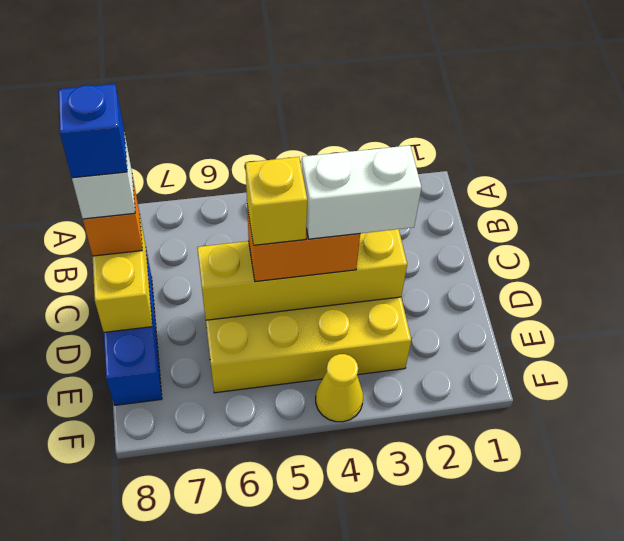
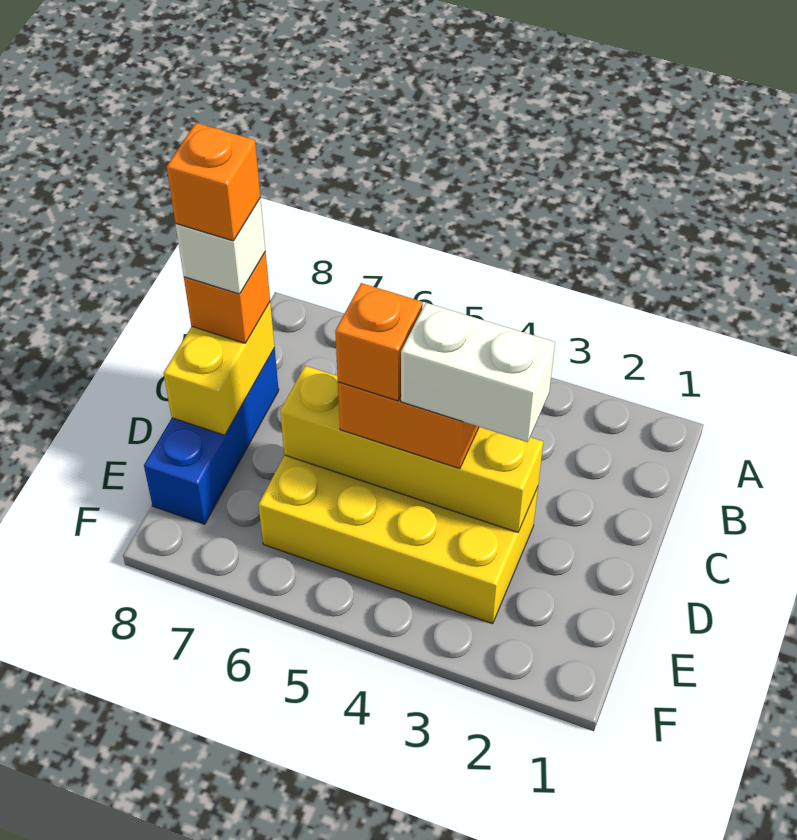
blue brick C8 level 5 -> orange brick C8 level 5
yellow brick D5 level 4 -> orange brick D5 level 4
yellow cone F4 level 1 -> none

